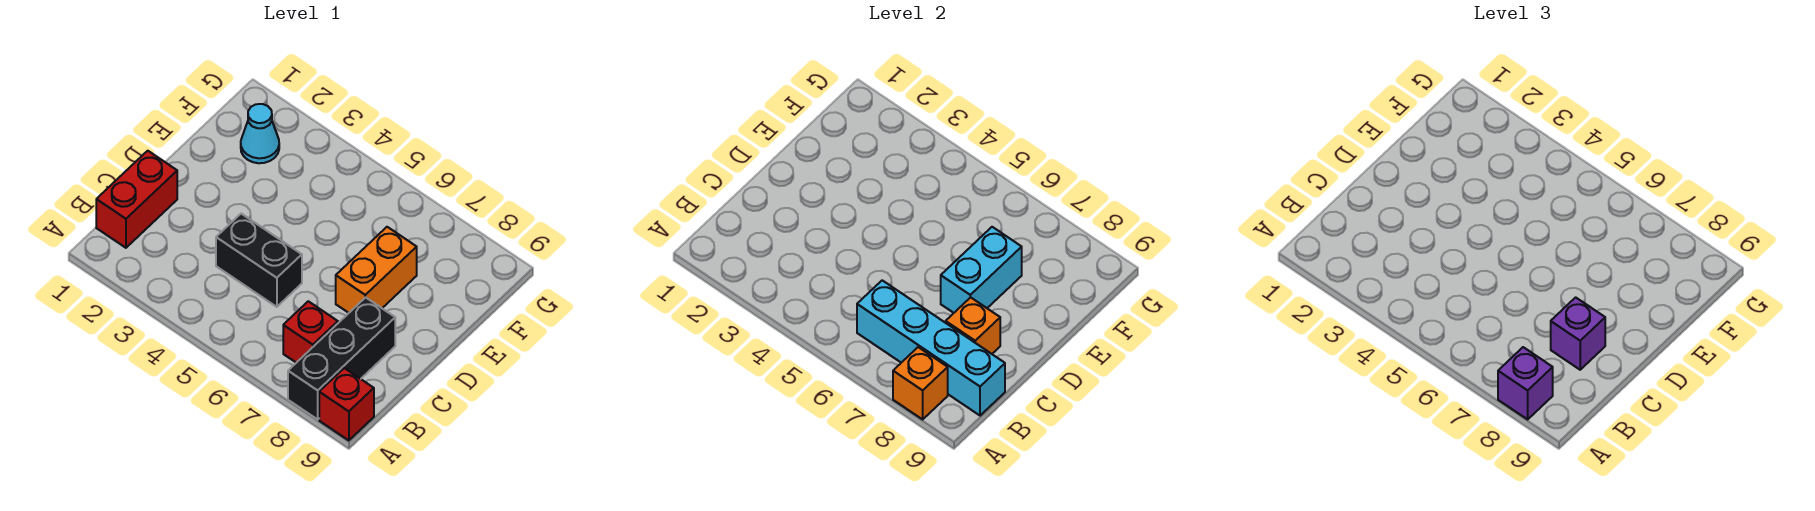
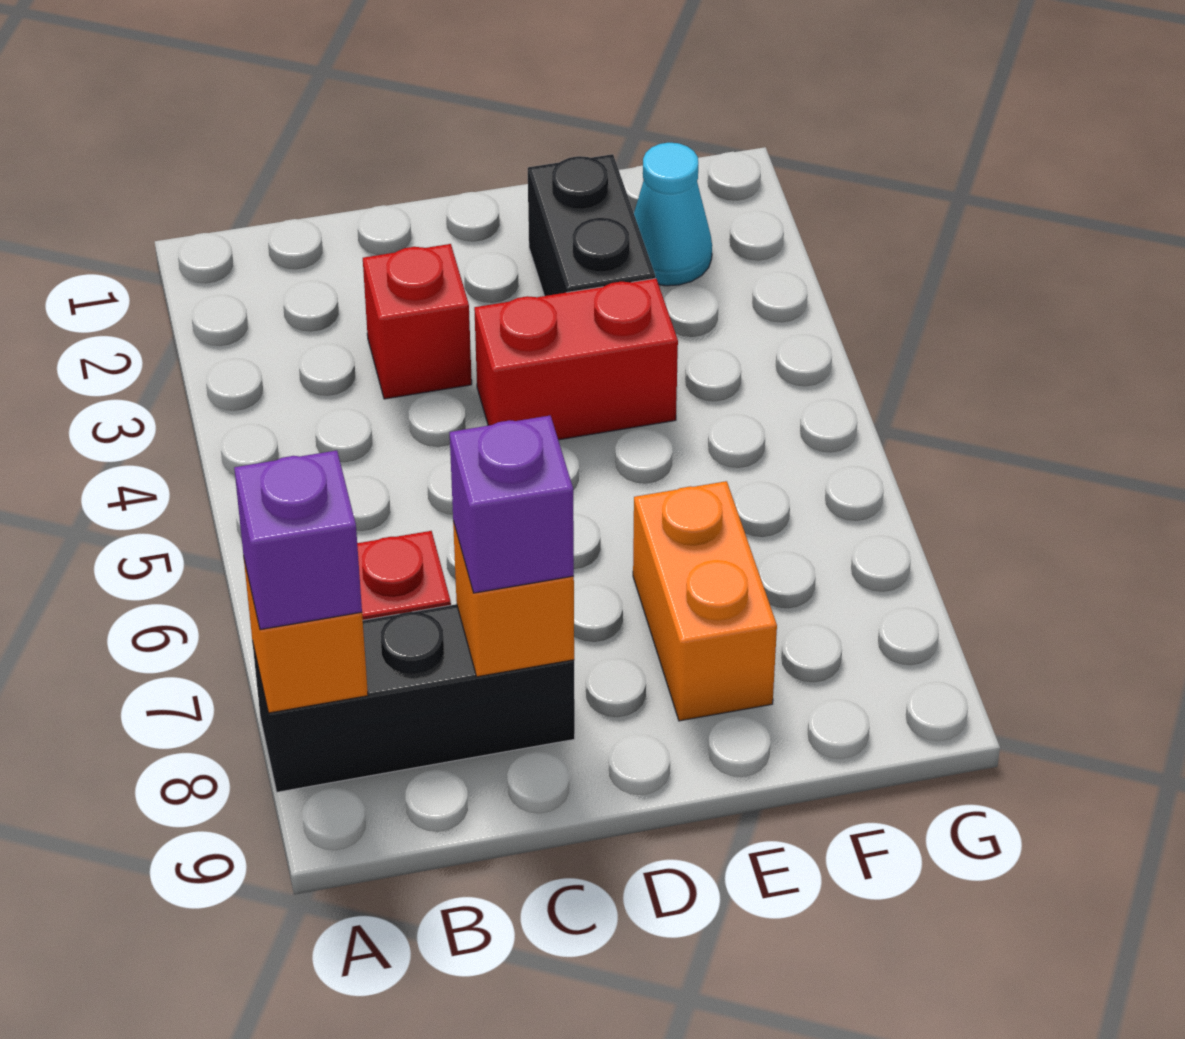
red brick A9 level 1 -> red brick C3 level 1
red brick B1:C1 level 1 -> red brick D4:E4 level 1
cyan brick B6:B9 level 2 -> none
black brick C4:C5 level 1 -> black brick E2:E3 level 1
orange brick D7:E7 level 1 -> orange brick E7:E8 level 1
cyan brick D7:E7 level 2 -> none

